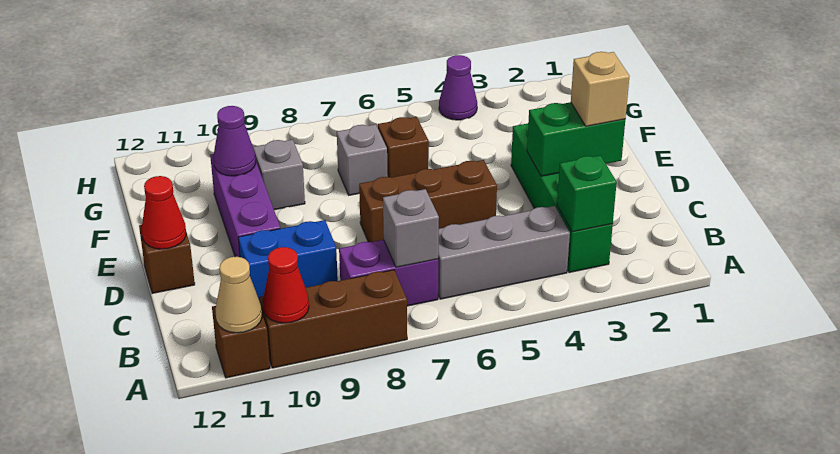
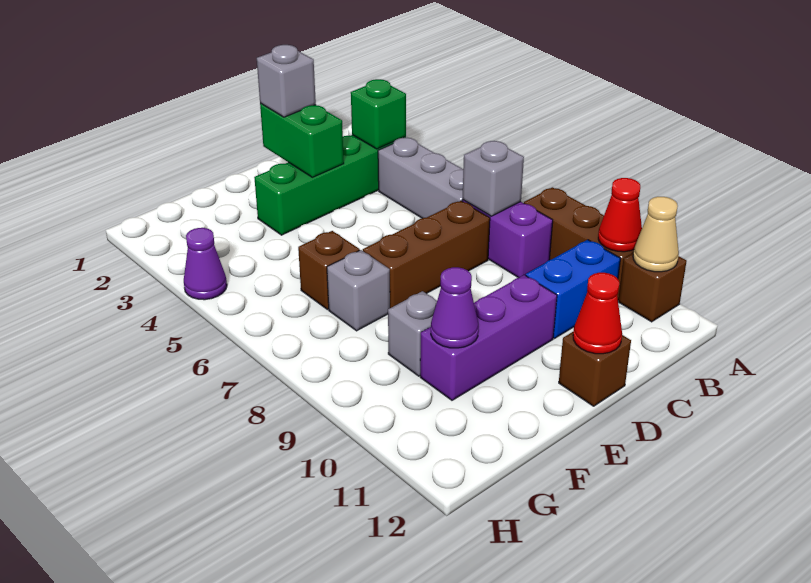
blue brick C9:C10 level 1 -> blue brick B10:C10 level 1
tan brick D2 level 3 -> grey brick D2 level 3
brown brick D5:D7 level 1 -> brown brick C7:E7 level 1

